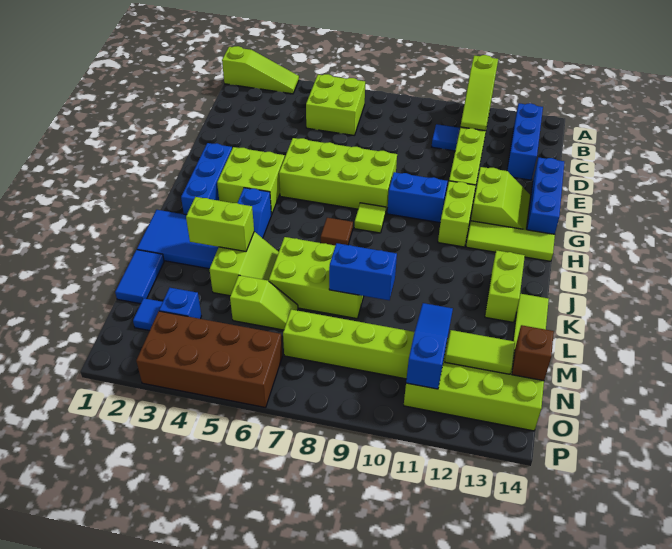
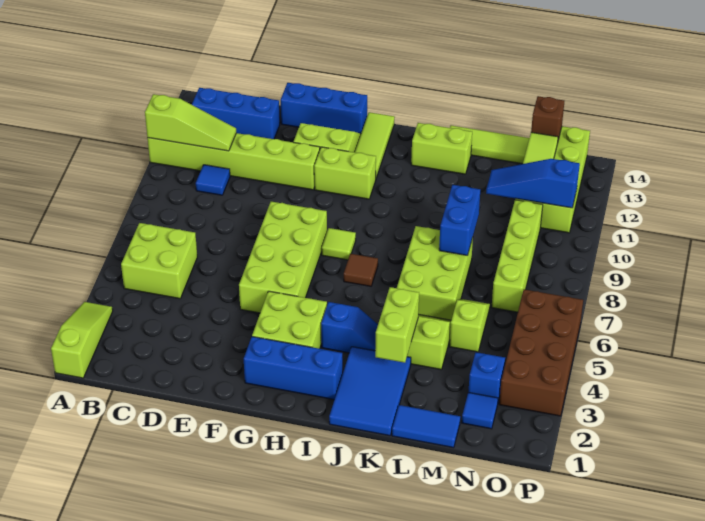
blue brick G9:G10 level 1 -> none

